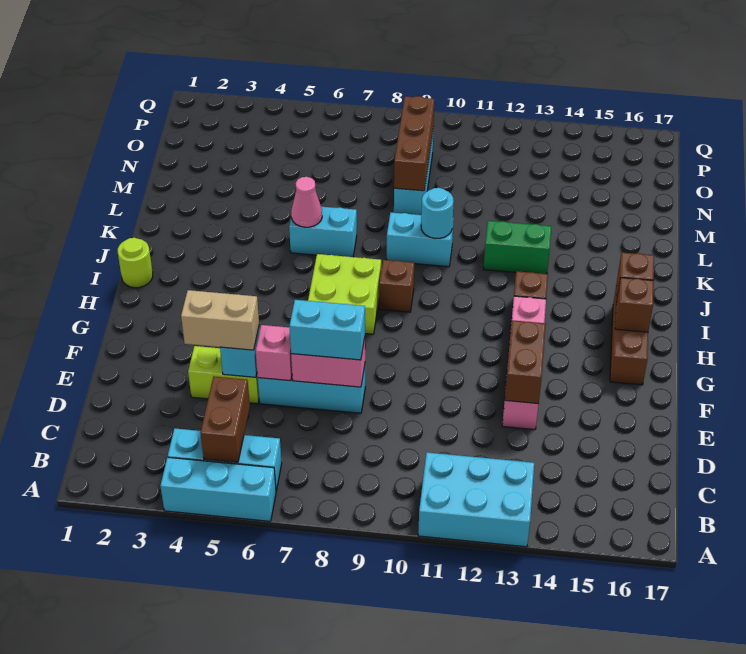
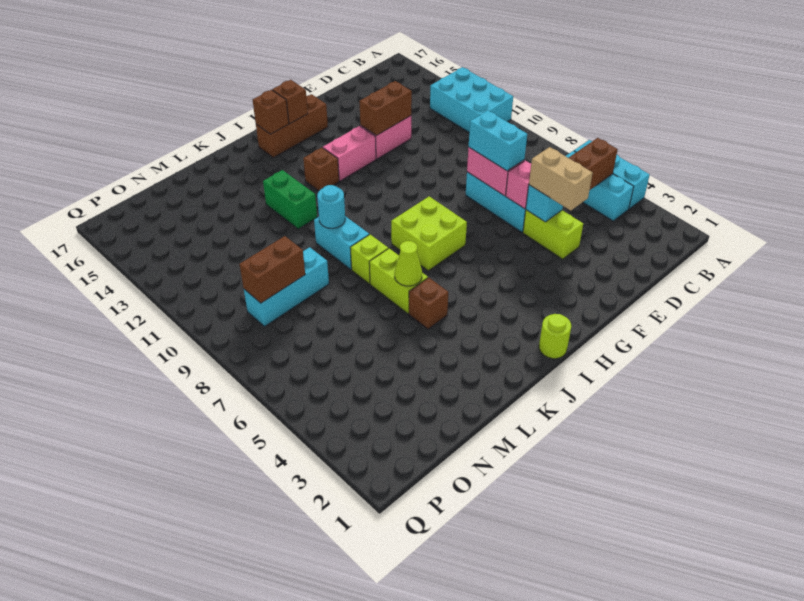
brown brick I9 level 1 -> brown brick K5 level 1
cyan brick K6:K7 level 1 -> lime brick K6:K7 level 1
pink cone K6 level 2 -> lime cone K6 level 2
none -> lime brick K8 level 1
brown brick M9:O9 level 2 -> brown brick N9:O9 level 2

